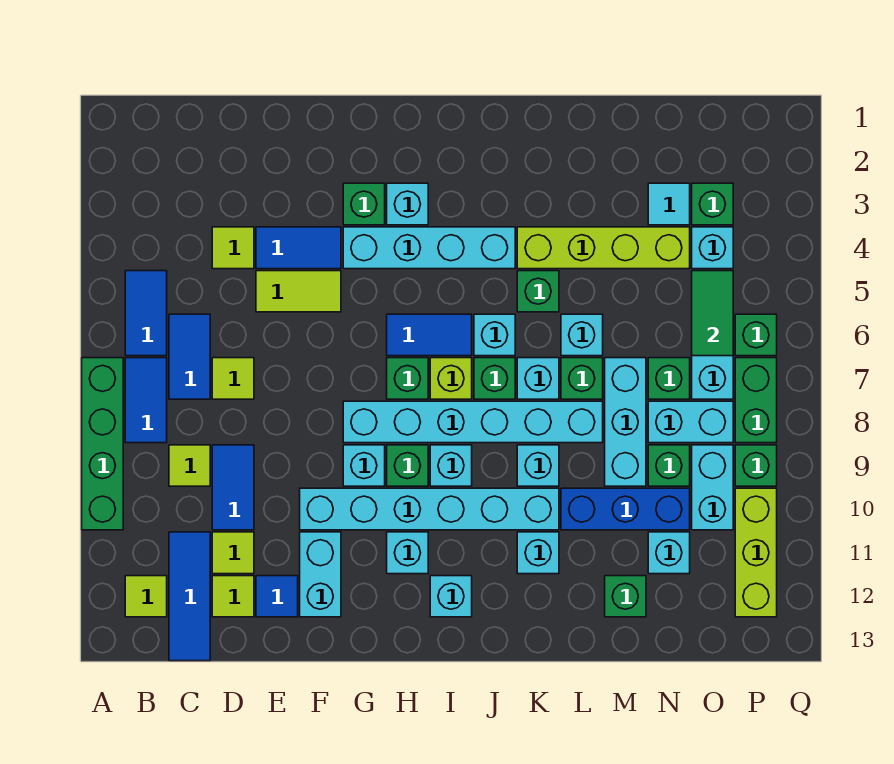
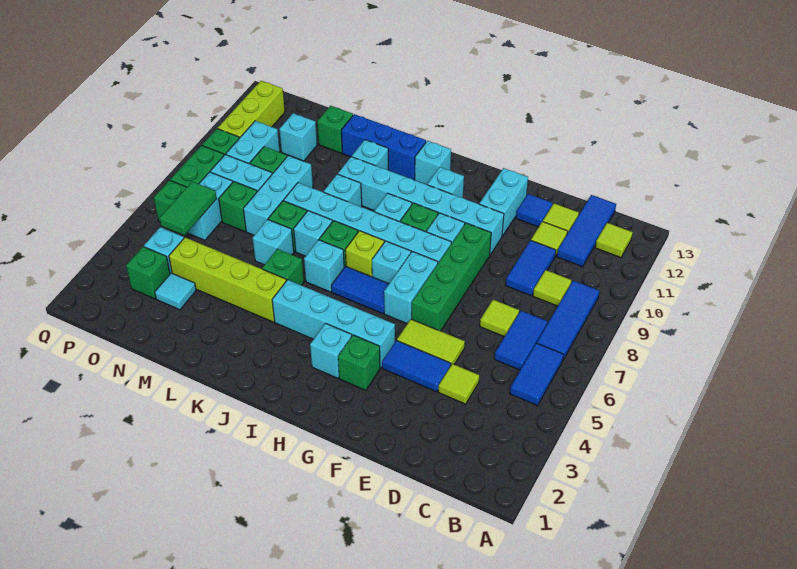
green brick A7:A10 level 1 -> green brick F6:F9 level 1
blue tile B7:B8 level 1 -> blue tile B7:B9 level 1
none -> cyan brick G6:G7 level 1
green brick H7 level 1 -> cyan brick H7 level 1
blue brick L10:N10 level 1 -> blue brick J12:L12 level 1

